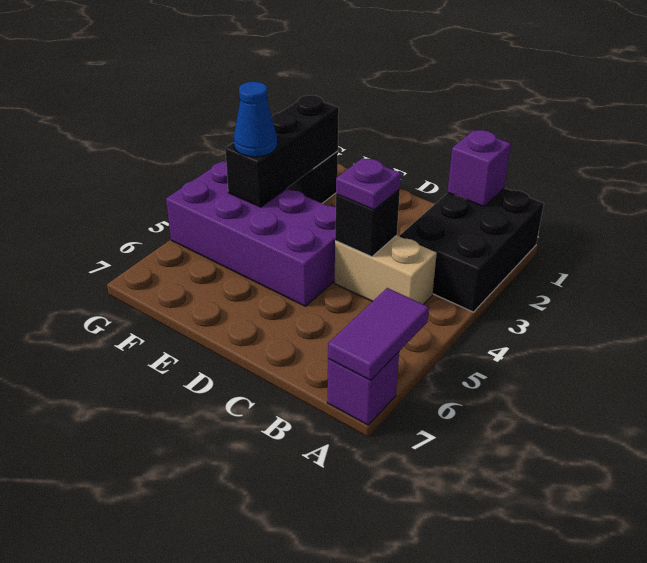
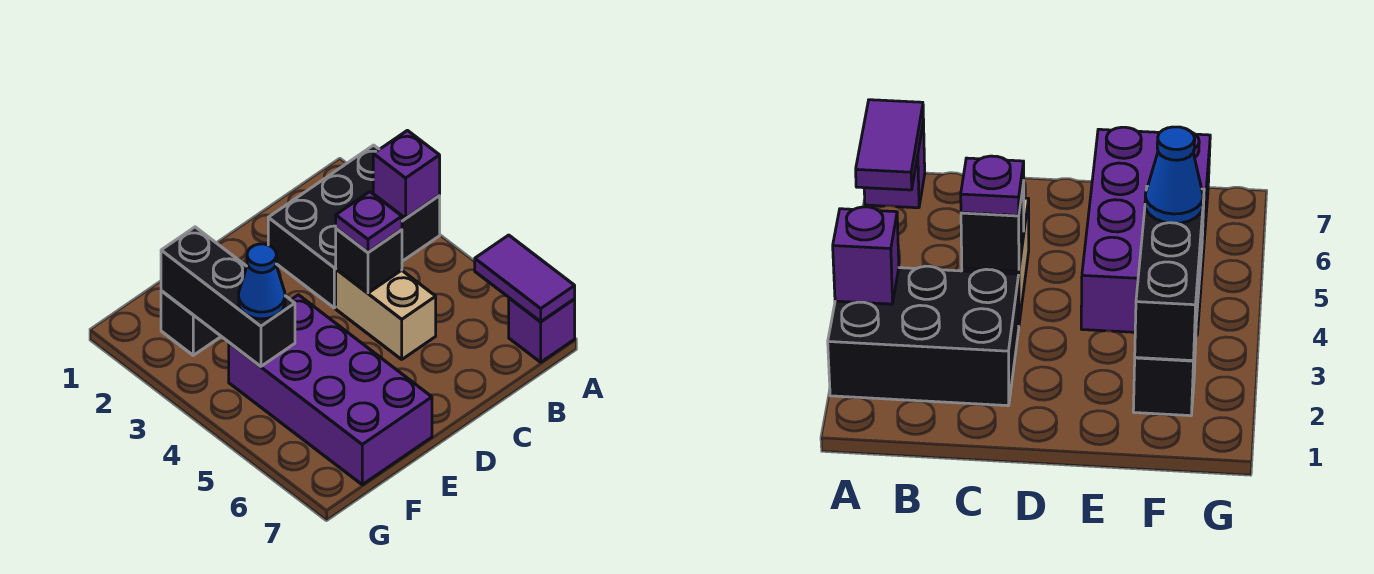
black brick A1:B3 level 1 -> black brick A2:C3 level 1
purple brick B1 level 2 -> purple brick A3 level 2
tan brick B4:C4 level 1 -> tan brick C4:C5 level 1
purple brick D4:G5 level 1 -> purple brick E4:F7 level 1

